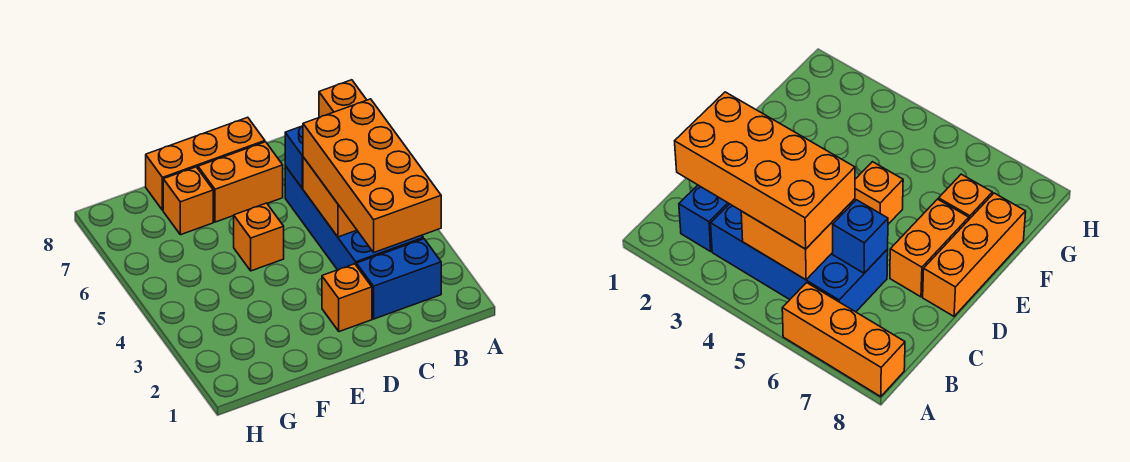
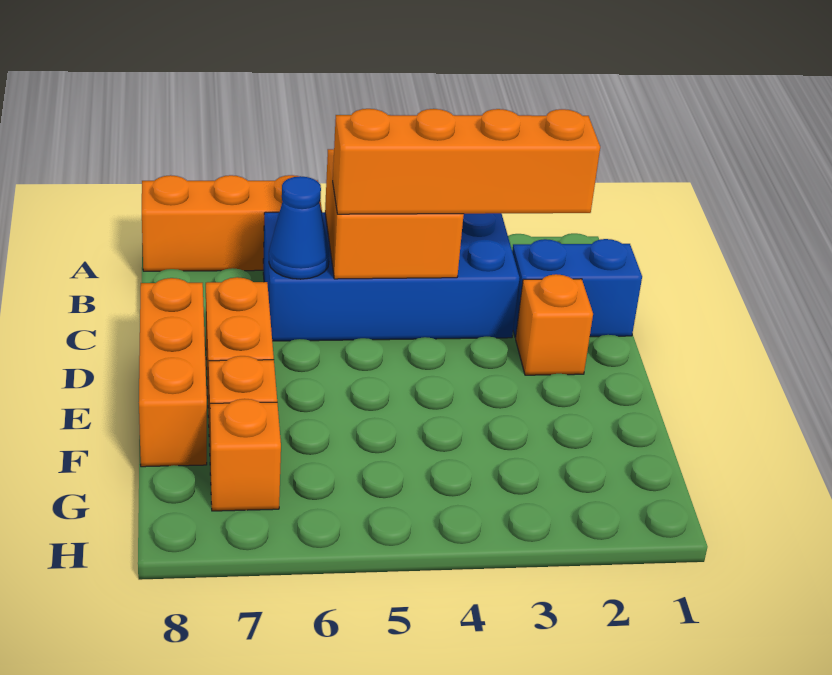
blue brick B2:C2 level 1 -> blue brick C1:C2 level 1
orange brick B2:C5 level 3 -> orange brick C2:C5 level 3
blue brick C6 level 2 -> blue cone C6 level 2
orange brick E5 level 1 -> orange brick G7 level 1

